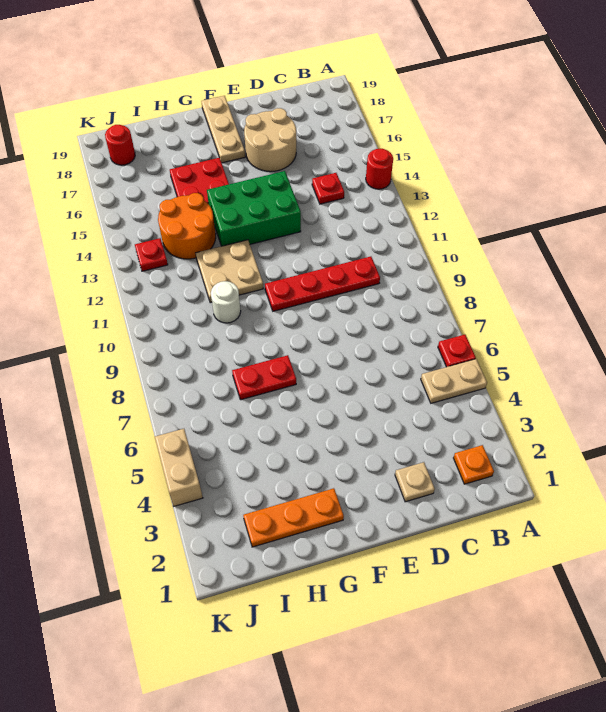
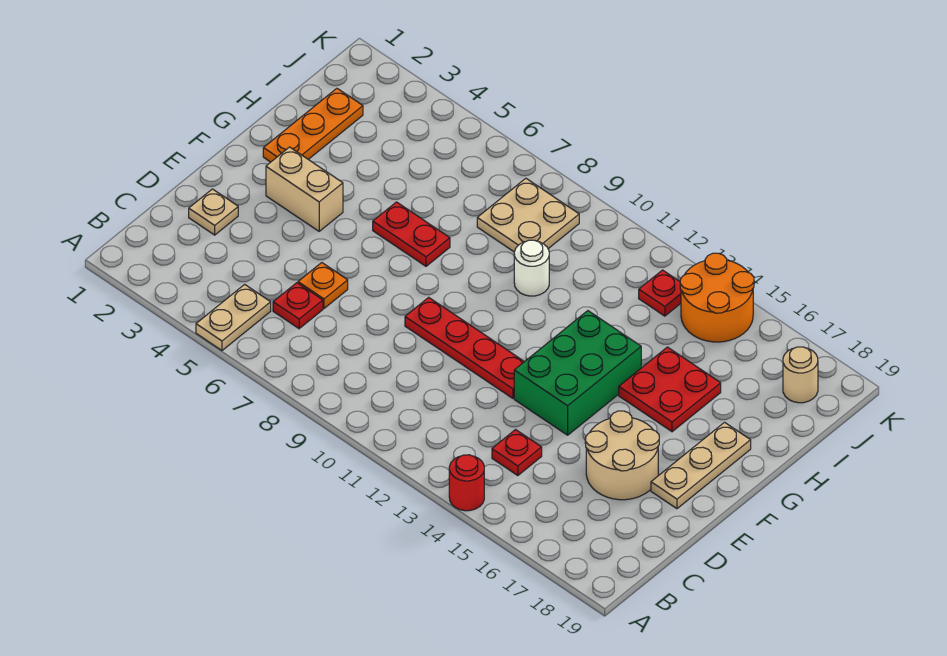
red plate A6 level 1 -> red plate C6 level 1
orange plate B2 level 1 -> orange plate D6 level 1
red plate C10:F10 level 1 -> red plate E9:E12 level 1
tan plate F17:F19 level 1 -> tan plate E18:G18 level 1
red plate G7:H7 level 1 -> red plate G6:G7 level 1
tan plate G11:H12 level 1 -> tan plate I8:J9 level 1
orange round brick H13:I14 level 1 -> orange round brick J14:K15 level 1
red round brick J18 level 1 -> tan round brick J18 level 1
tan brick K4:K5 level 1 -> tan brick F3:F4 level 1

